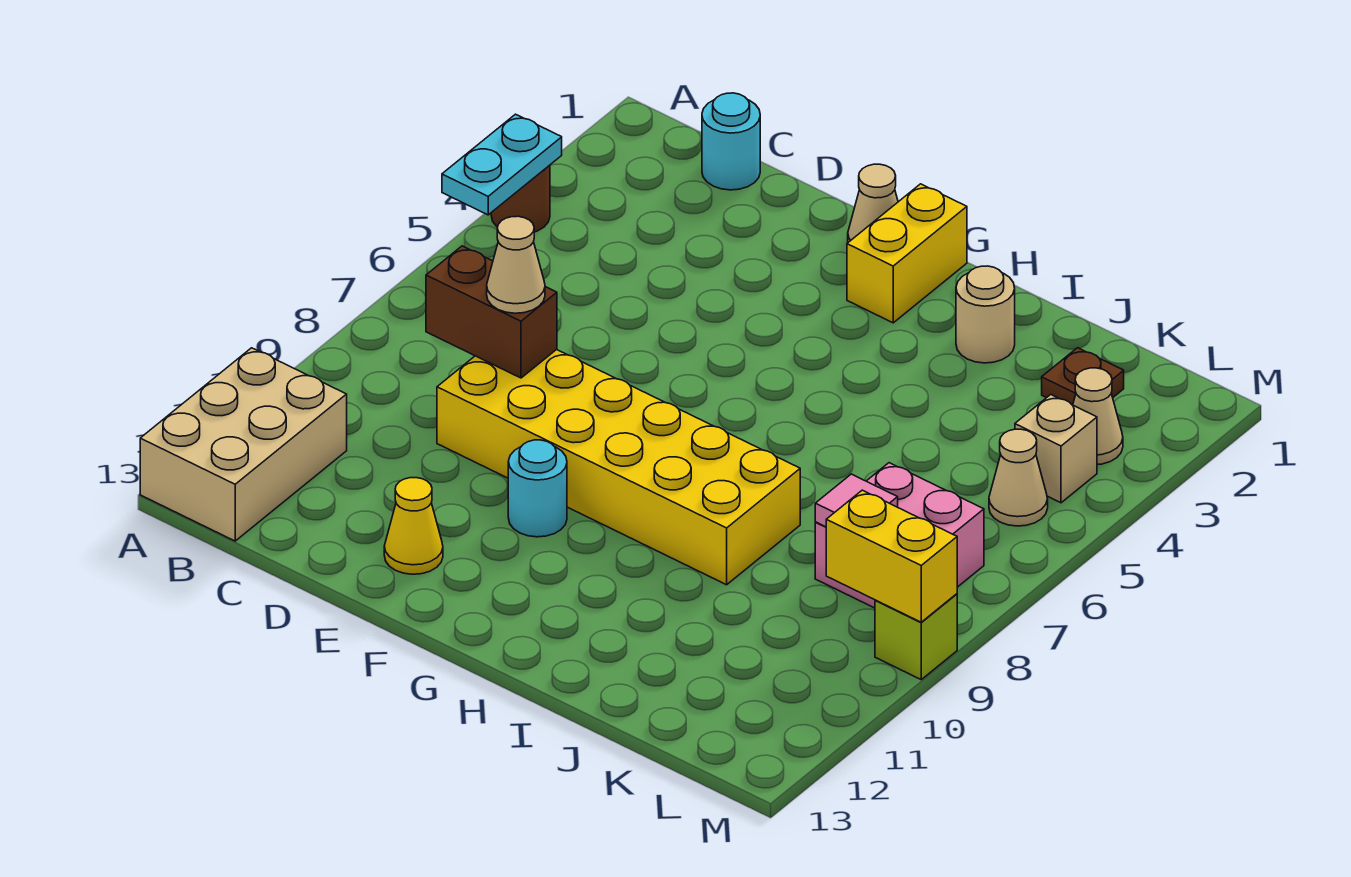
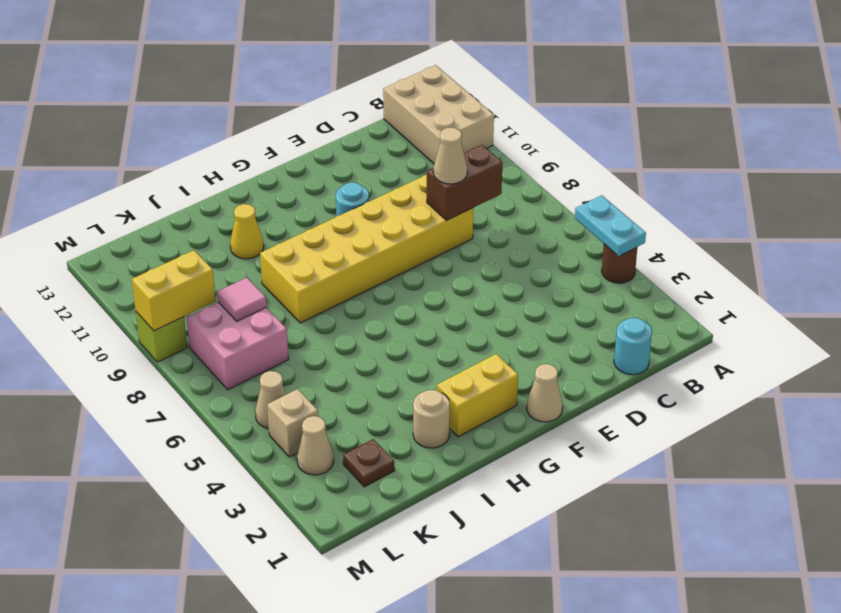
yellow cone E12 level 1 -> yellow cone I11 level 1
yellow brick G1:G2 level 1 -> yellow brick G2:H2 level 1

